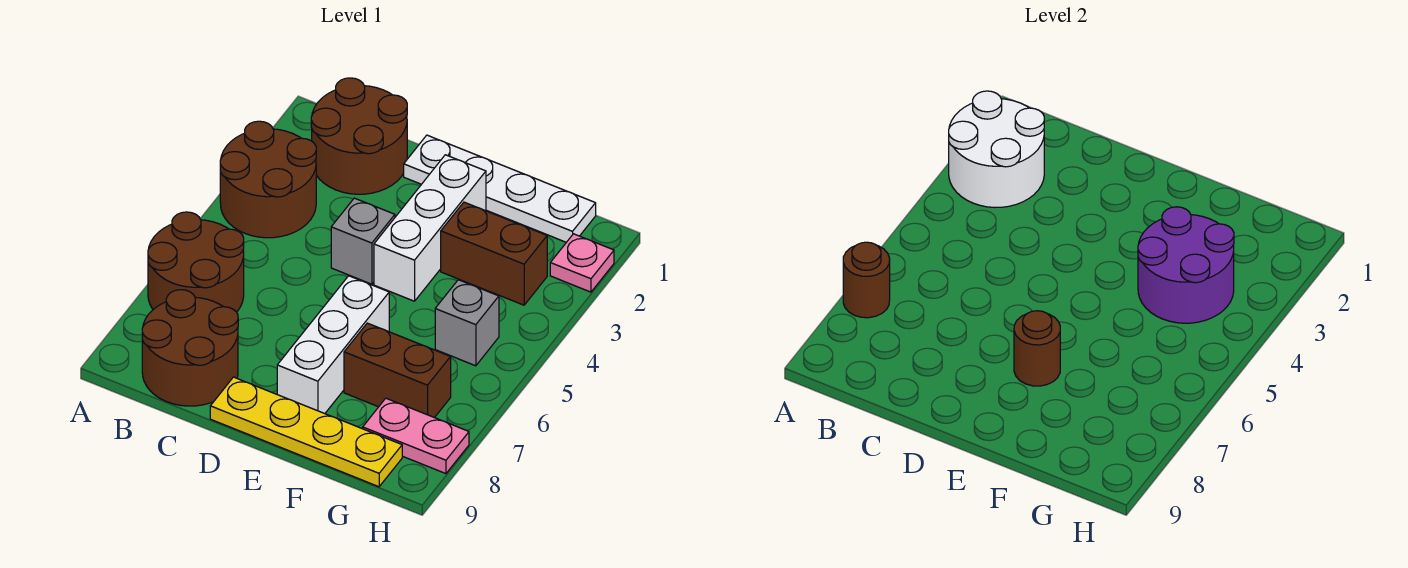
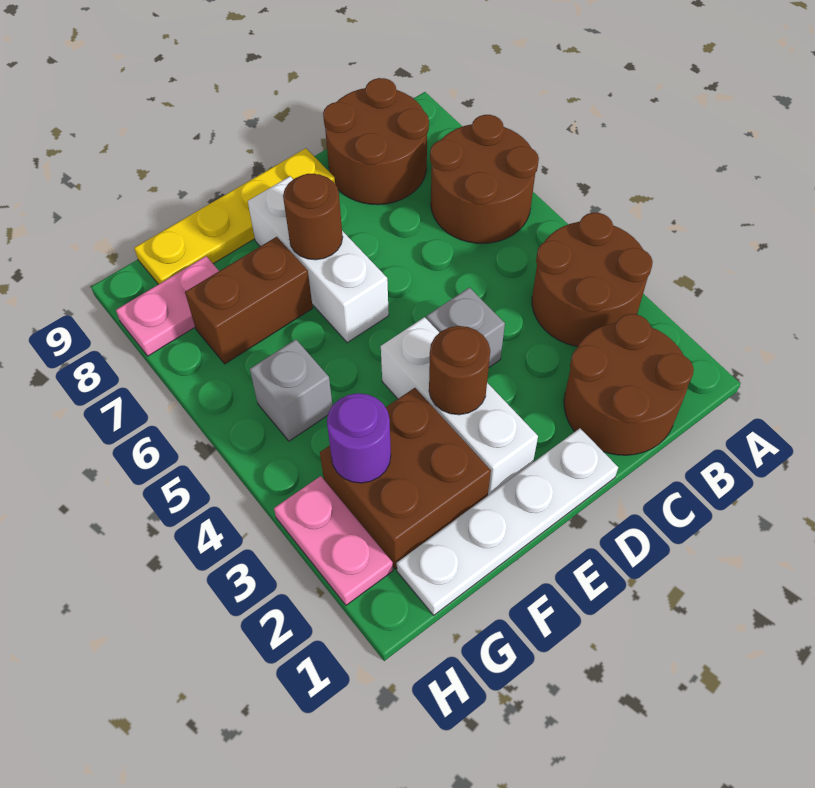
white round brick A2:B3 level 2 -> none
brown round brick A7 level 2 -> brown round brick E3 level 2
brown brick F3:G3 level 1 -> brown brick F2:G3 level 1
purple round brick F3:G4 level 2 -> purple round brick G3 level 2
pink plate H2 level 1 -> pink plate H2:H3 level 1

